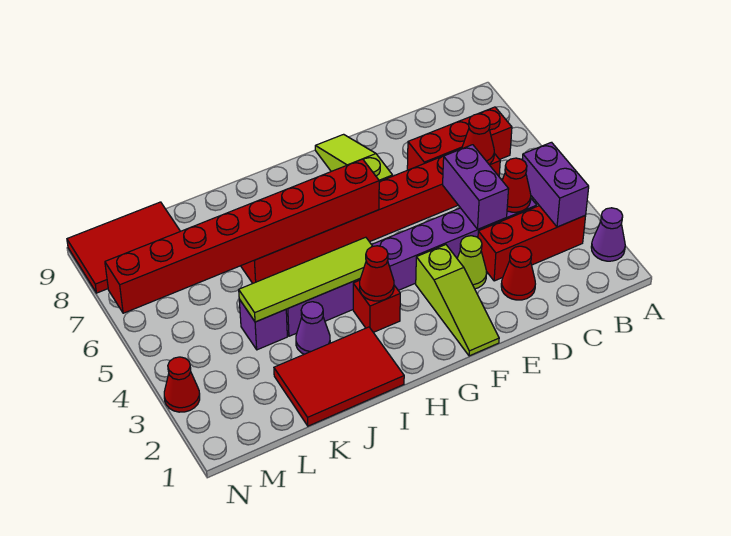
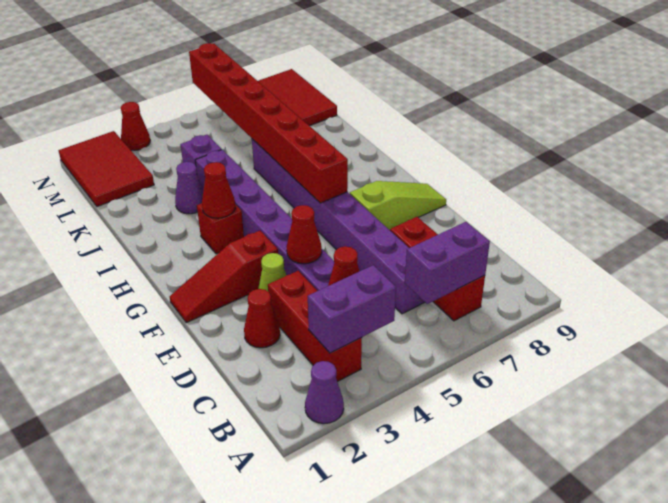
red brick C6:J6 level 1 -> purple brick C6:J6 level 1
red cone C6 level 2 -> red cone E4 level 2
purple brick D4:D5 level 2 -> purple brick B6:B7 level 2
lime slope F1:F3 level 1 top 3 -> red slope F1:F3 level 1 top 3
lime tile H4:K4 level 2 -> none
red tile I1:K2 level 1 -> red tile L1:N2 level 1

